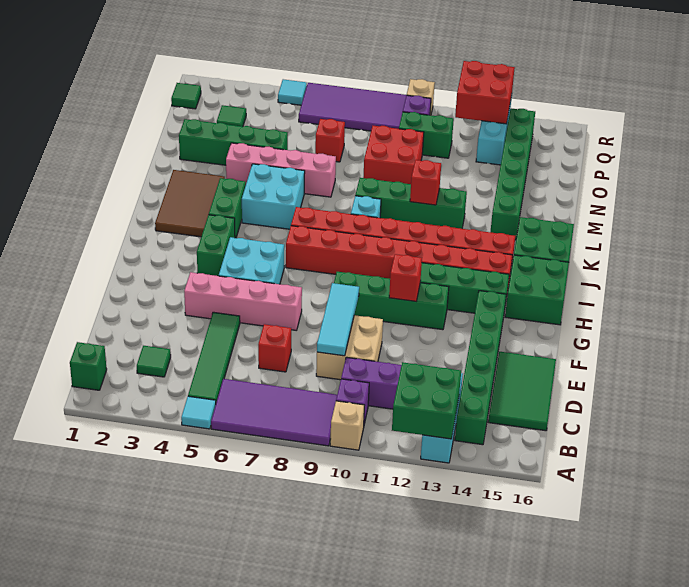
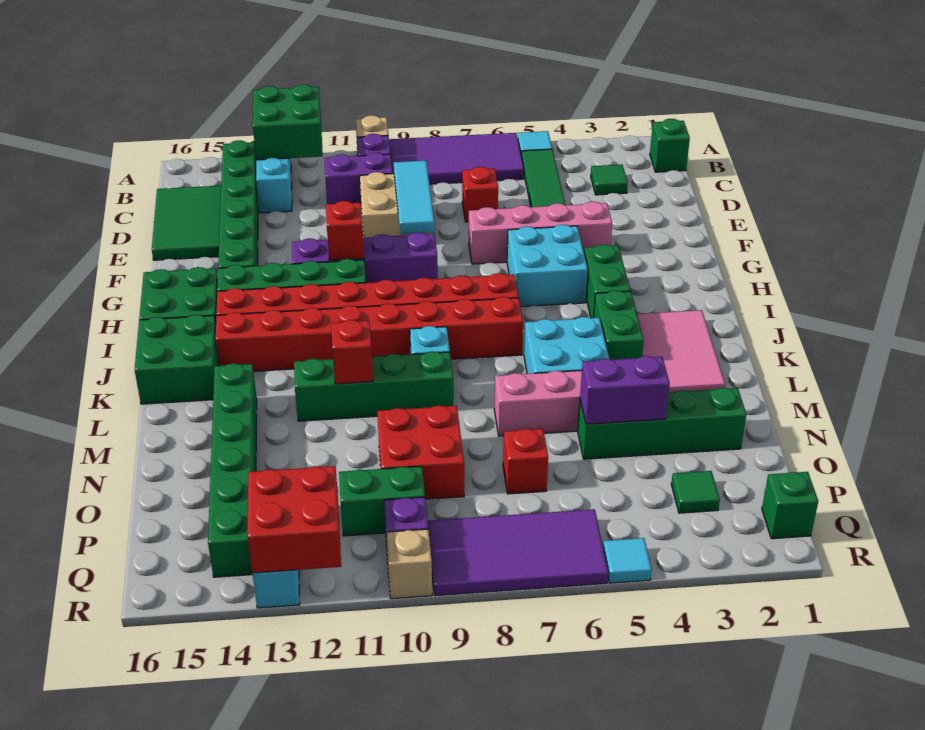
green brick G9:G12 level 1 -> purple brick G9:G12 level 1
brown tile J2:L3 level 1 -> pink tile J2:L3 level 1
none -> purple brick N4:N5 level 2
green tile Q1 level 1 -> green brick Q1 level 1

